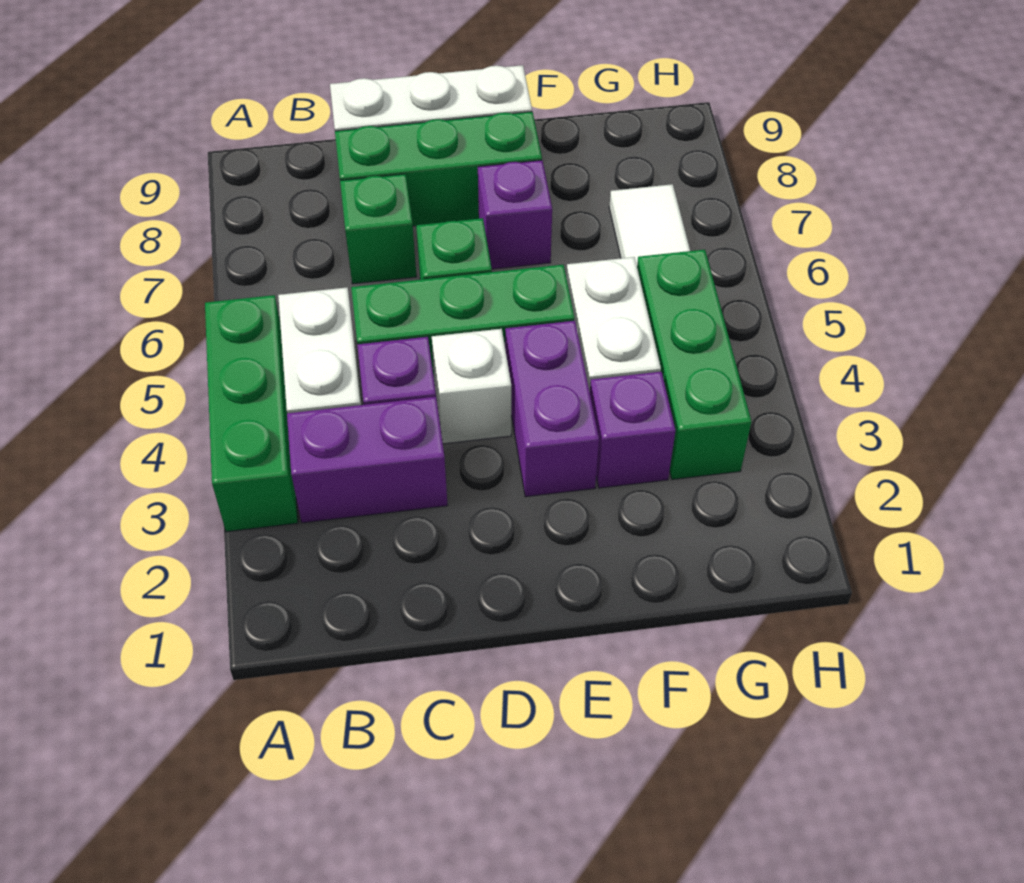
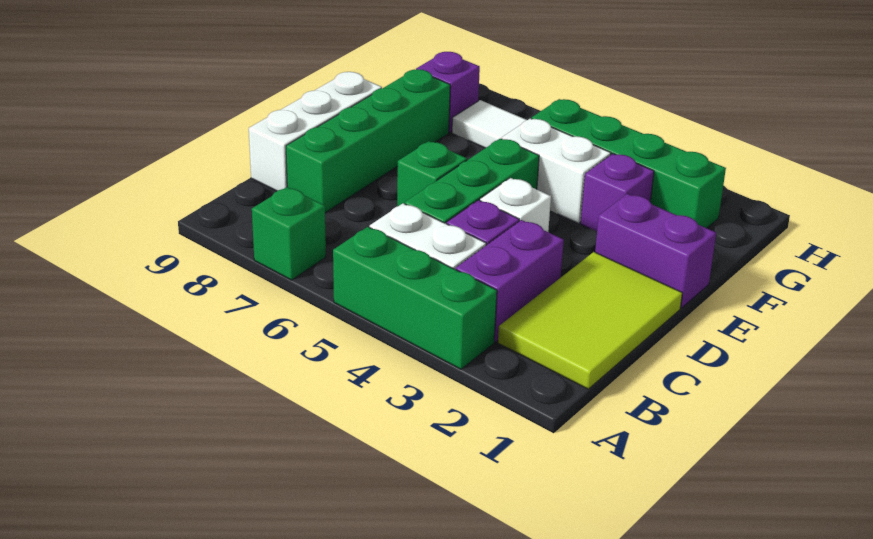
none -> lime tile B1:D2 level 1
green brick C7 level 1 -> green brick A7 level 1
green brick C8:E8 level 1 -> green brick C8:F8 level 1
purple brick E3:E4 level 1 -> purple brick E1:E2 level 1
purple brick E7 level 1 -> purple brick G8 level 1
green brick G3:G5 level 1 -> green brick G2:G5 level 1

